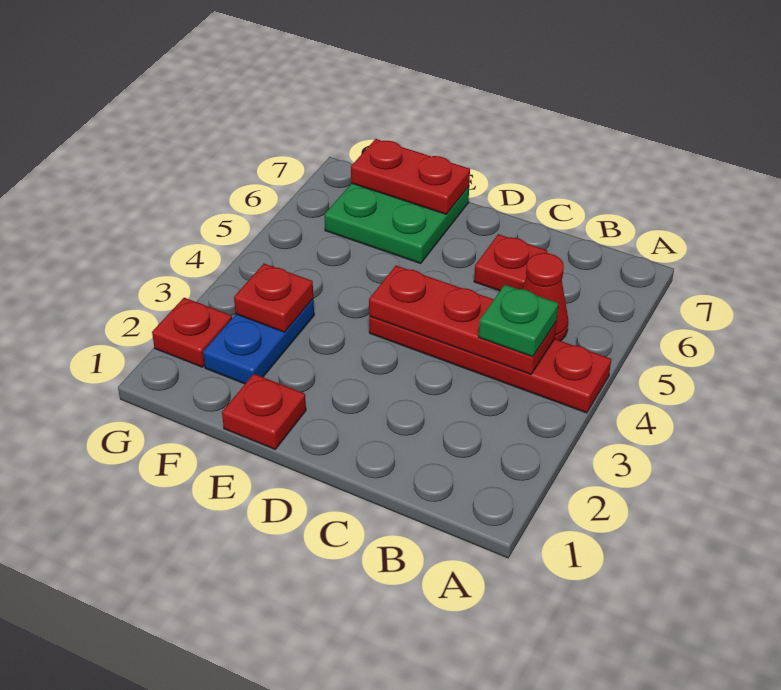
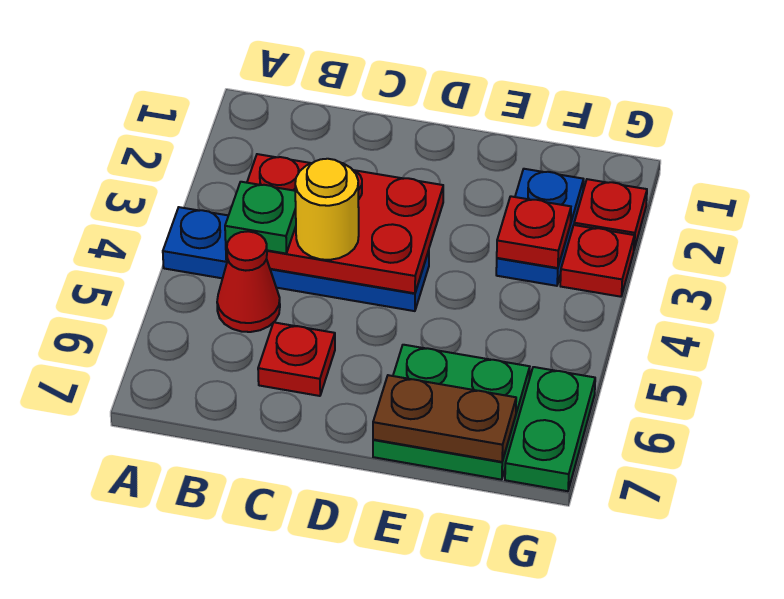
red plate A4:D4 level 1 -> blue plate A4:D4 level 1
red plate B4:D4 level 2 -> red plate B3:D4 level 2
none -> yellow round brick C4 level 3
red plate E1 level 1 -> red plate G3 level 1
red plate E7:F7 level 2 -> brown plate E7:F7 level 2
none -> green plate G6:G7 level 1

